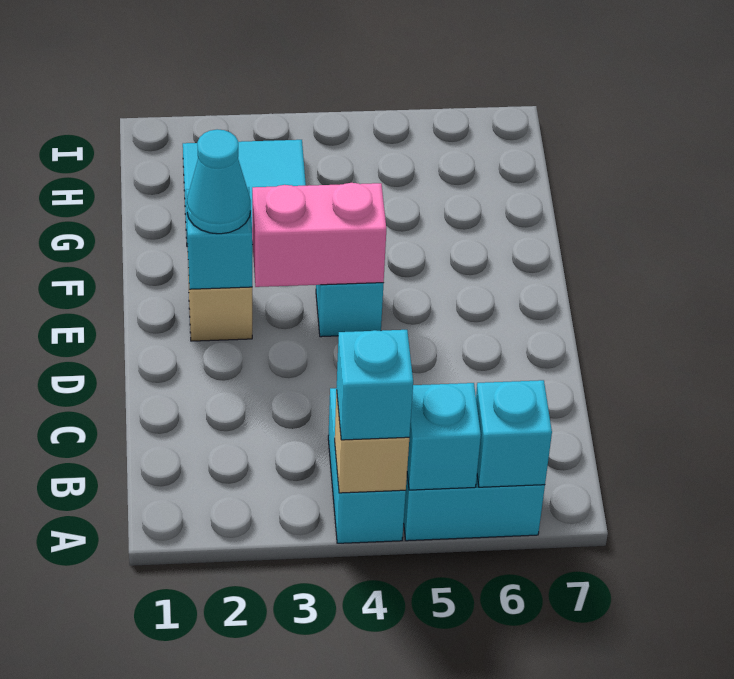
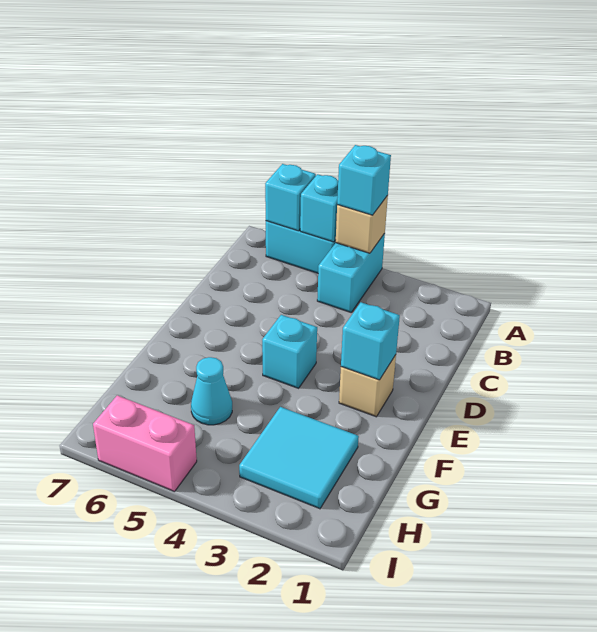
cyan cone E2 level 3 -> cyan cone G5 level 1
pink brick E3:E4 level 2 -> pink brick I5:I6 level 1

